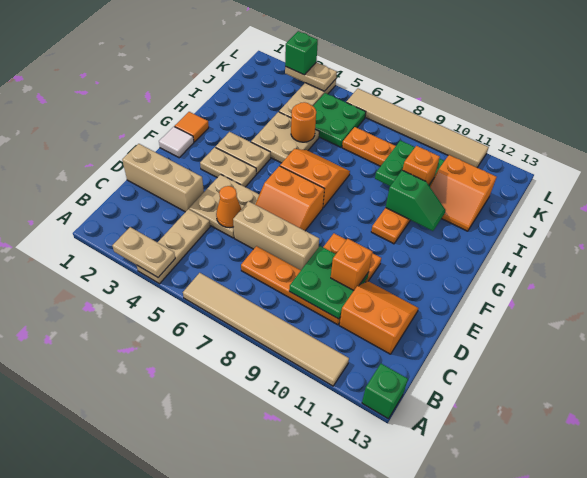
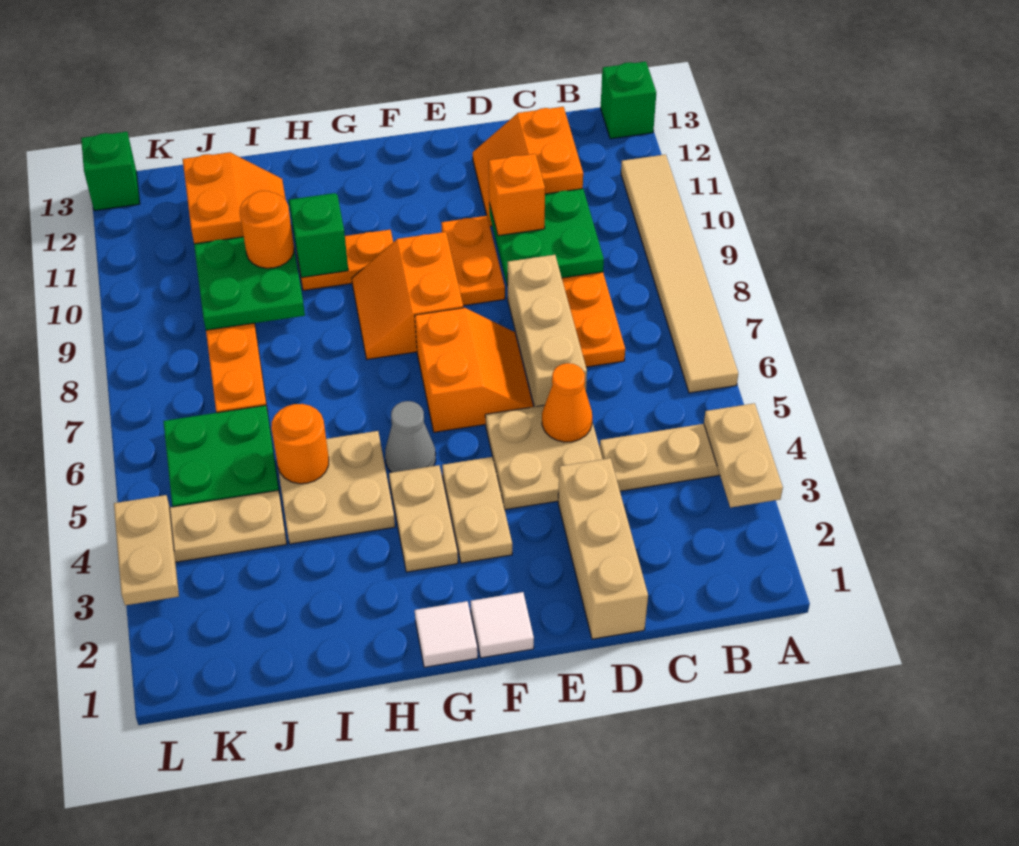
orange tile G1 level 1 -> white tile G1 level 1
none -> grey cone G5 level 1
orange slope G6:H7 level 1 top G -> orange slope F8:G9 level 1 top F
orange brick I10 level 3 -> orange round brick I10 level 3
green brick L3 level 3 -> green brick L13 level 1
tan tile L6:L11 level 1 -> none

